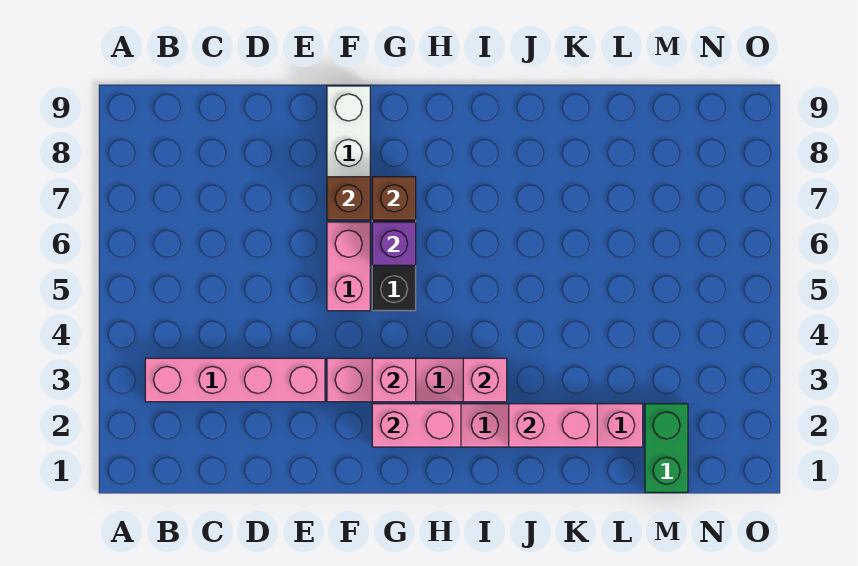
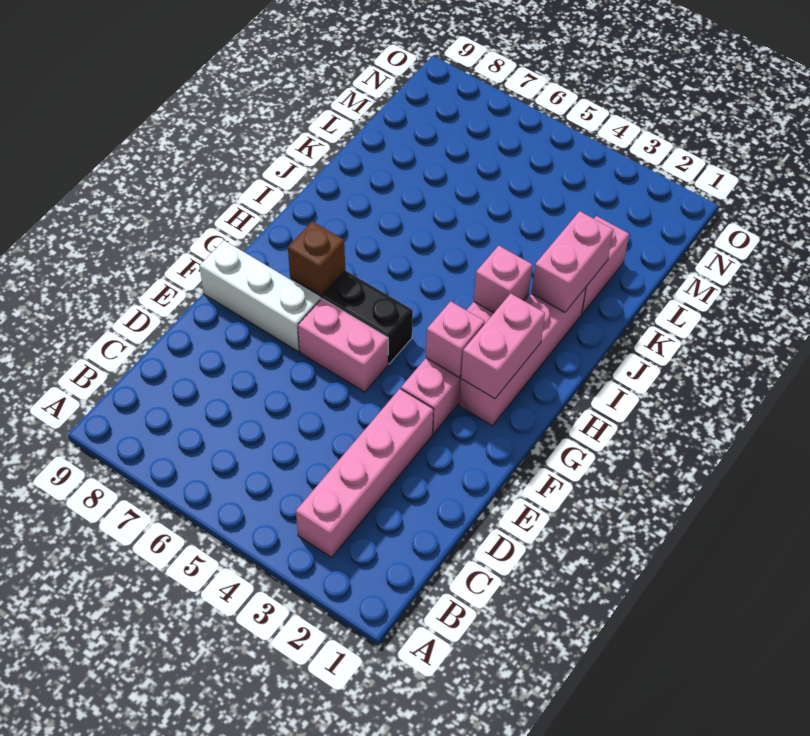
brown brick F7 level 2 -> none
purple brick G6 level 2 -> none
green brick M1:M2 level 1 -> none

